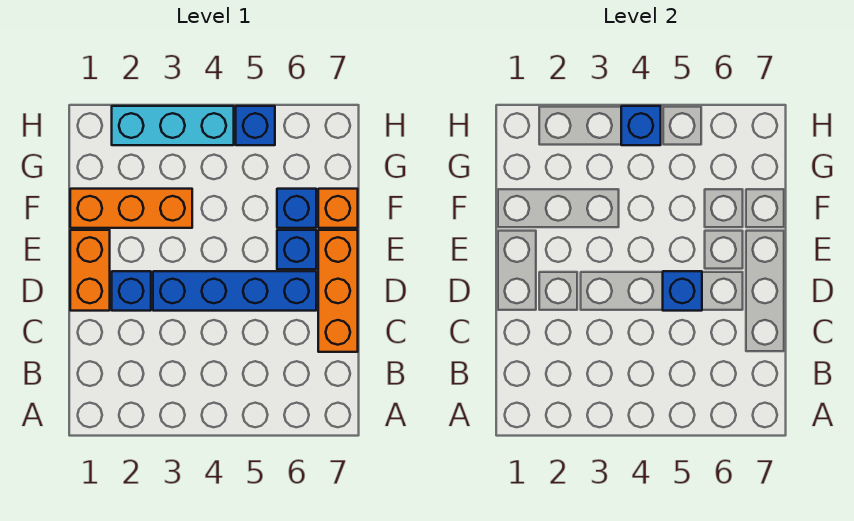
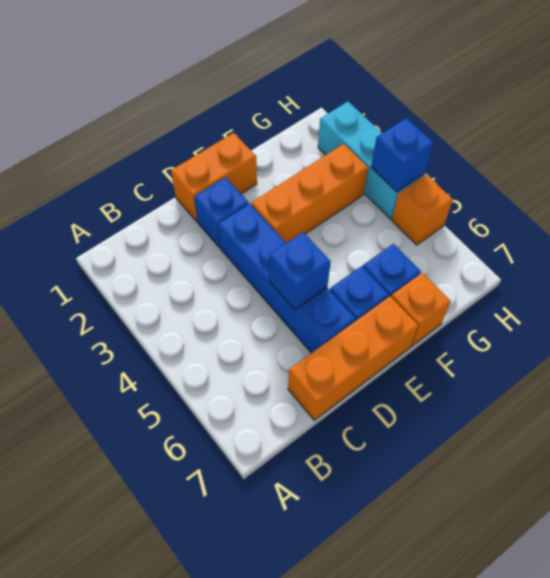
orange brick F1:F3 level 1 -> orange brick E3:G3 level 1
blue brick H5 level 1 -> orange brick H5 level 1

